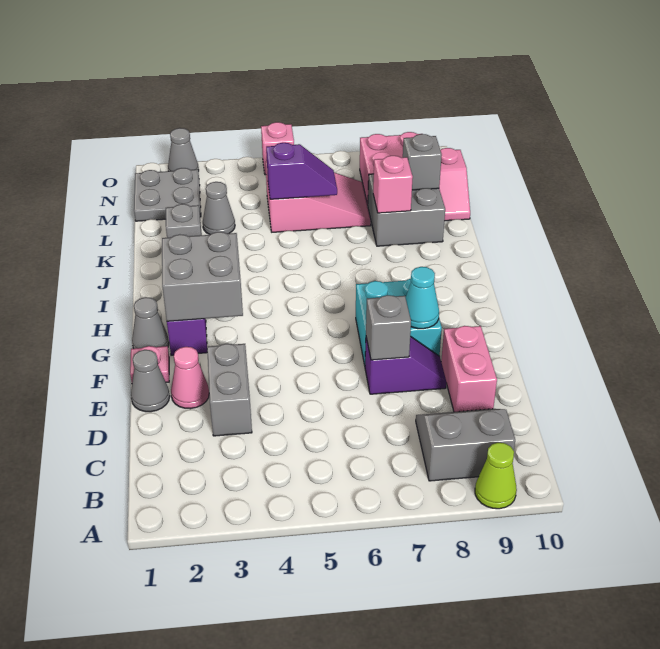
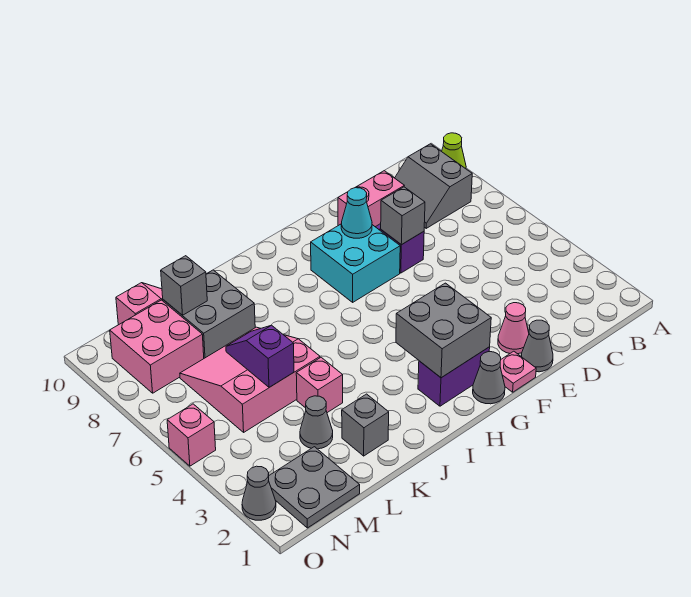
grey brick D3:E3 level 1 -> none
pink brick K8 level 2 -> pink brick K4 level 1
pink slope L5:M7 level 1 top 5 -> pink slope K5:M7 level 1 top 5

